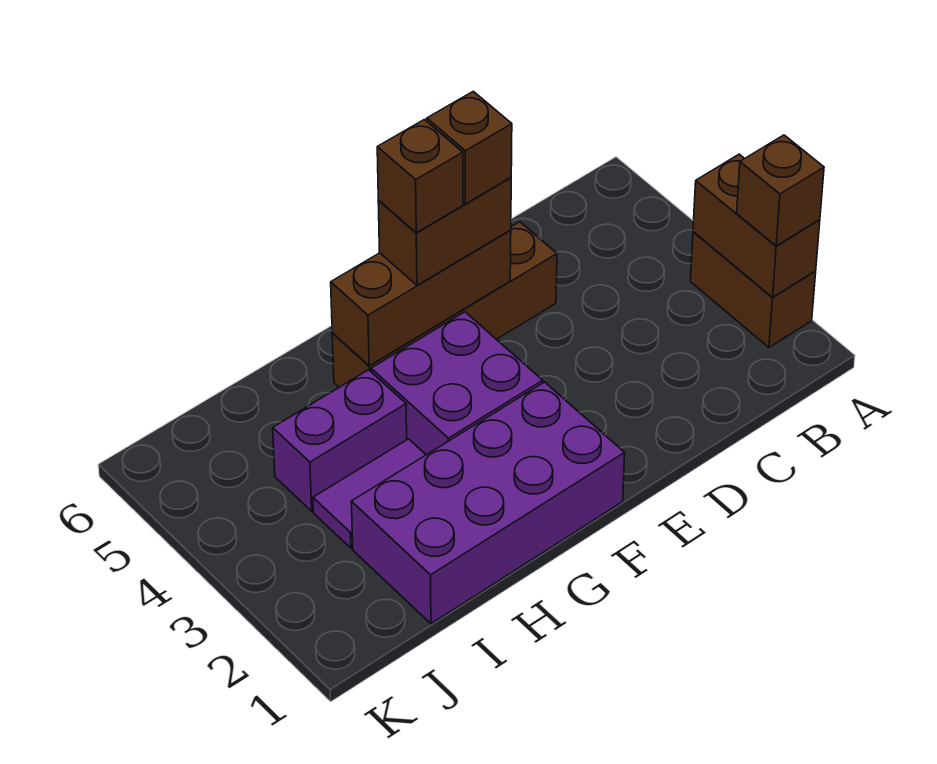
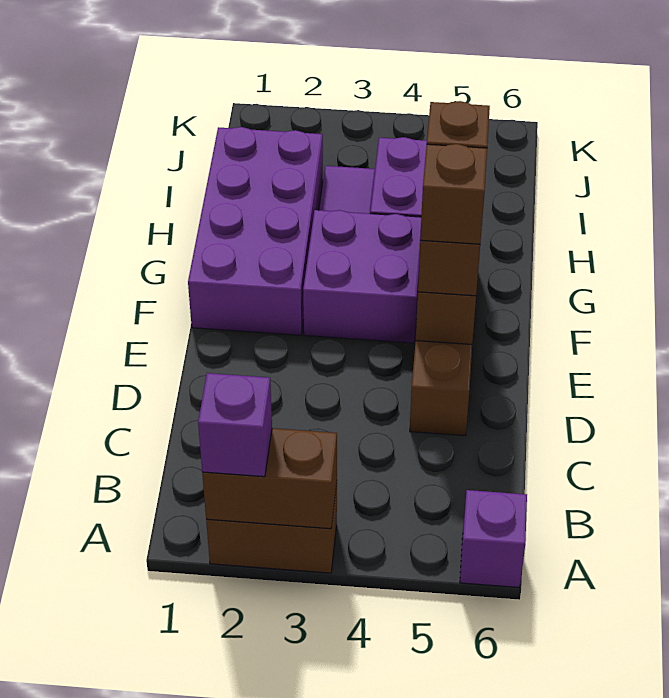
brown brick A2 level 3 -> purple brick A2 level 3
none -> purple brick A6 level 1

